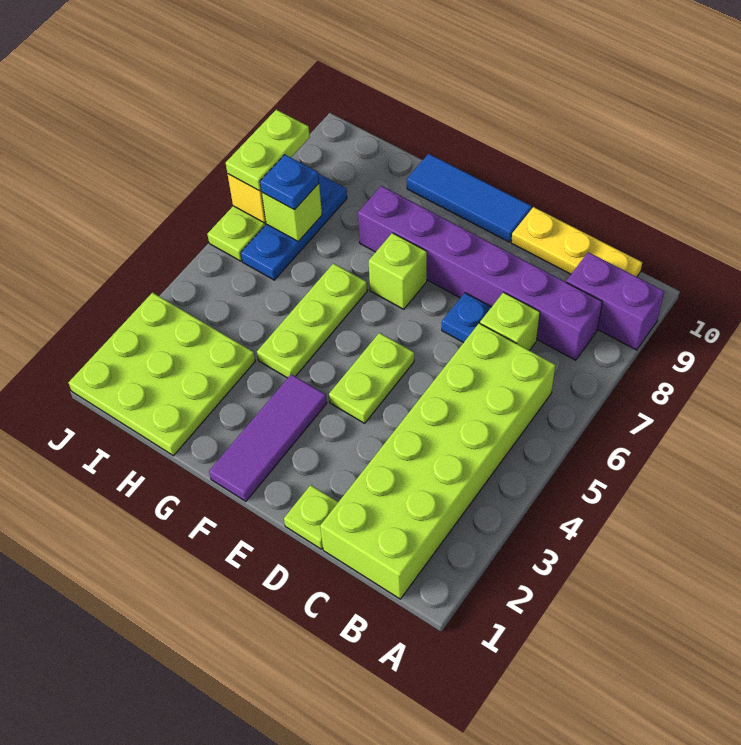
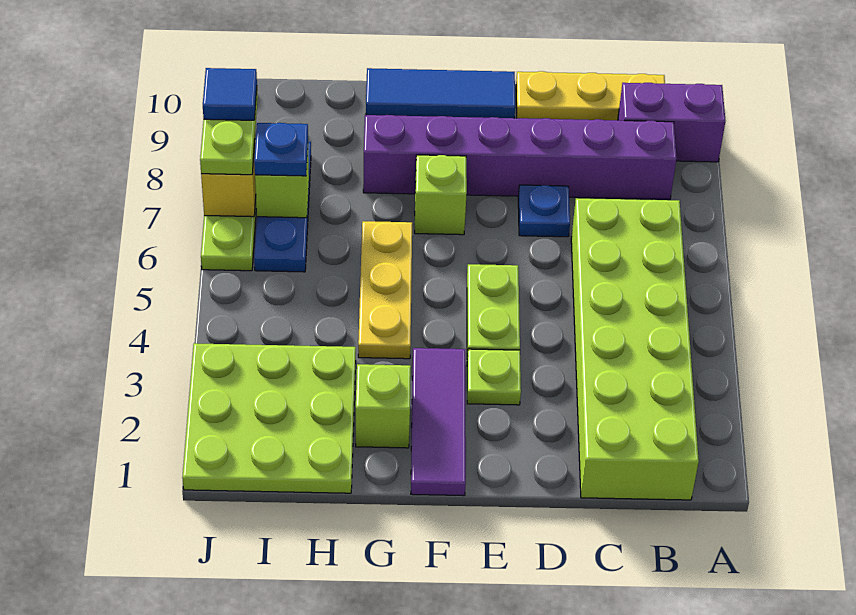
lime brick C7 level 1 -> lime brick G2 level 1
lime plate D1 level 1 -> lime plate E3 level 1
lime plate G4:G6 level 1 -> yellow plate G4:G6 level 1
none -> blue tile J8 level 4

